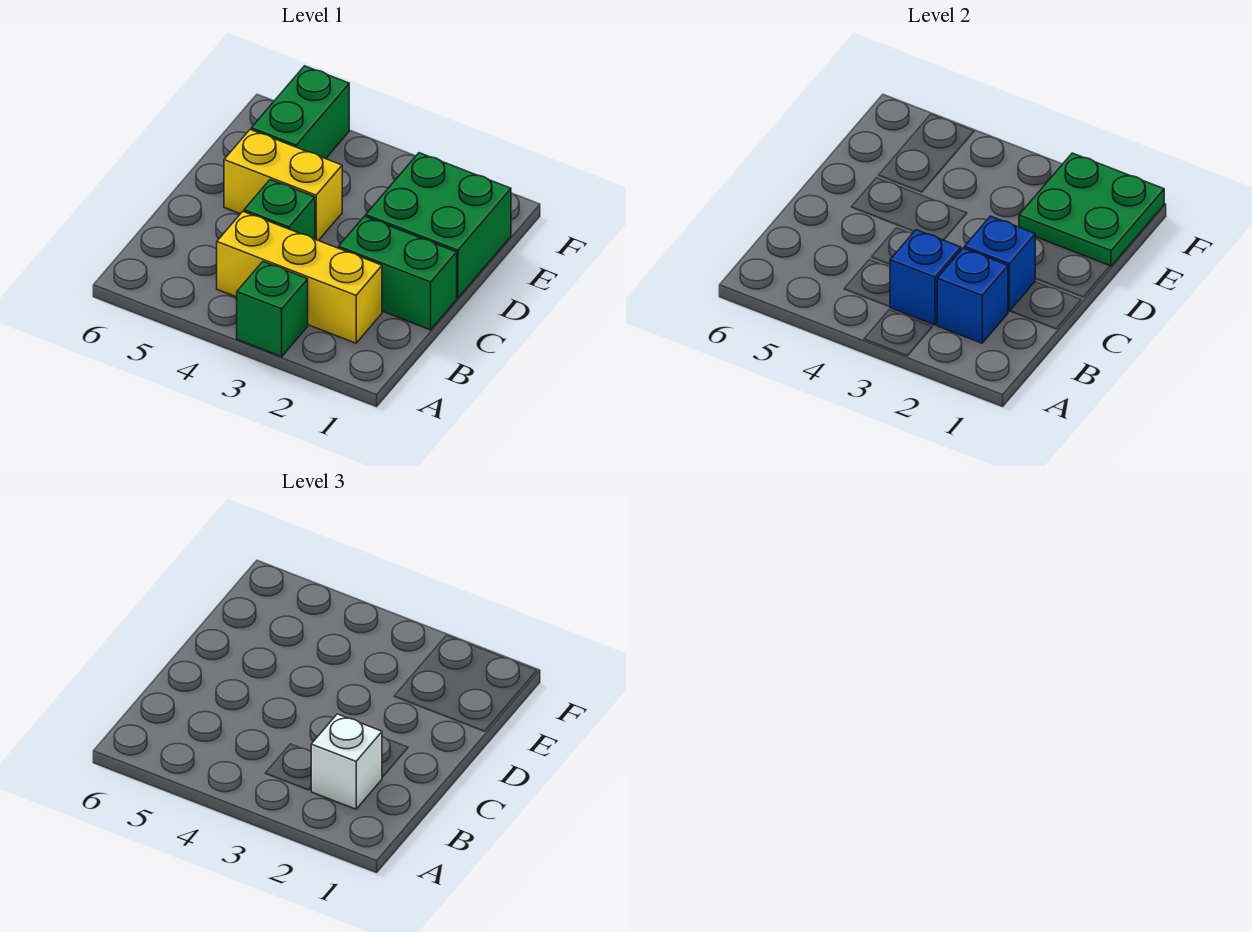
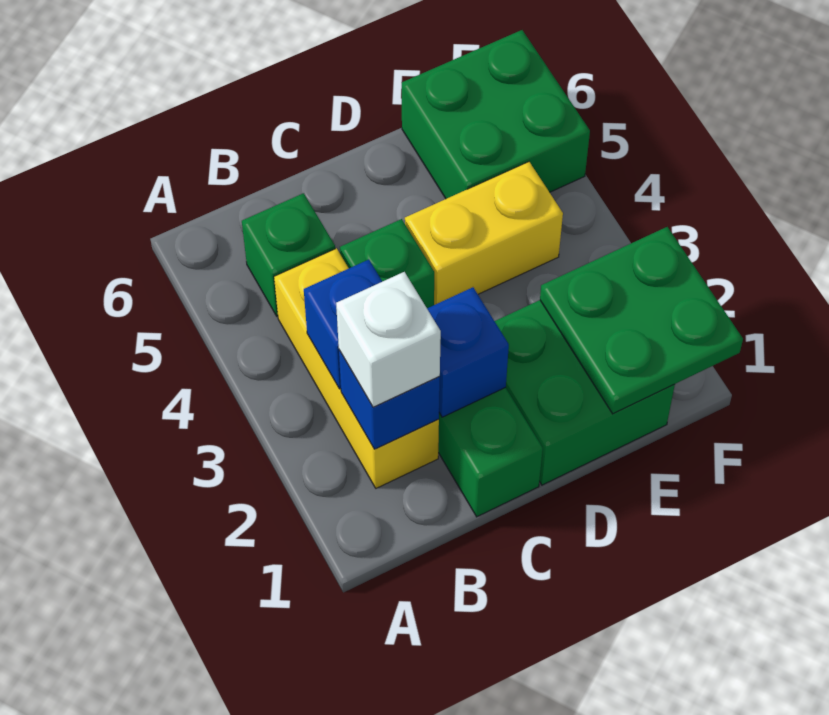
green brick A3 level 1 -> green brick B5 level 1
yellow brick D4:D5 level 1 -> yellow brick D4:E4 level 1
green brick E5:F5 level 1 -> green brick E5:F6 level 1

